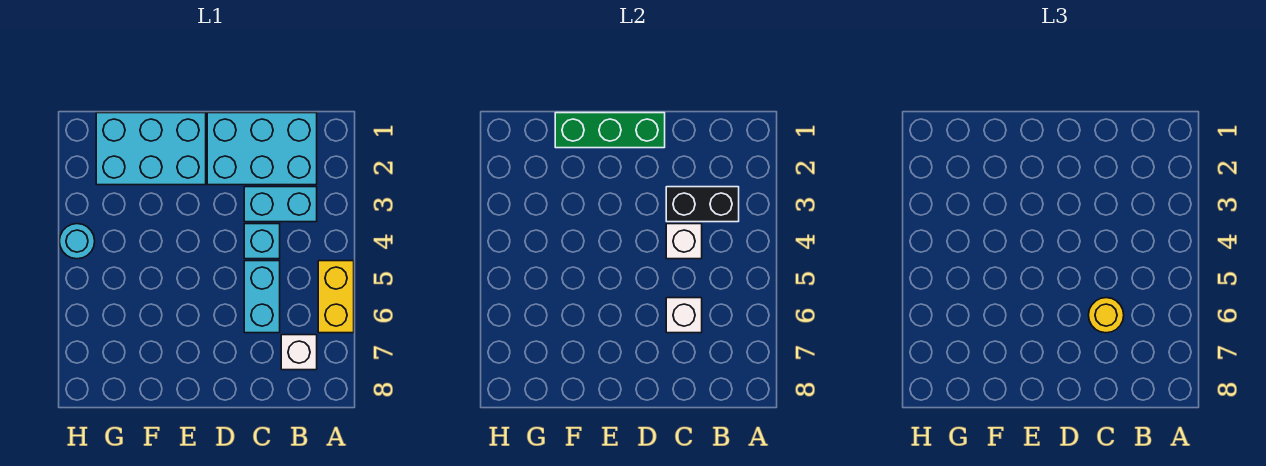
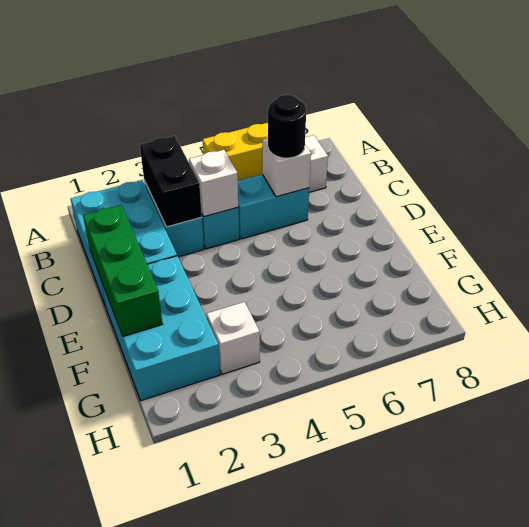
yellow round brick C6 level 3 -> black round brick C6 level 3
none -> white brick G3 level 1
cyan round brick H4 level 1 -> none

